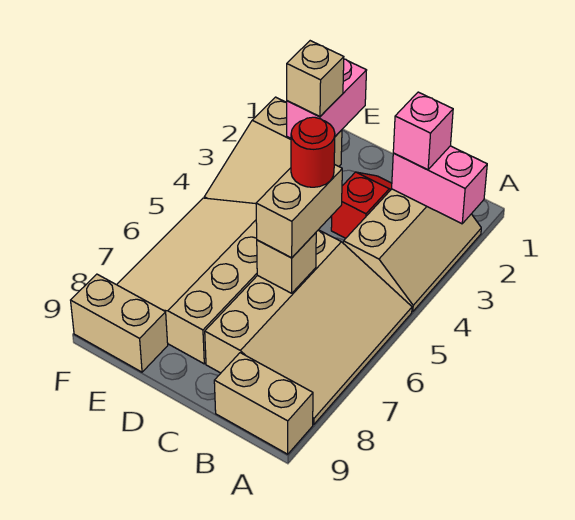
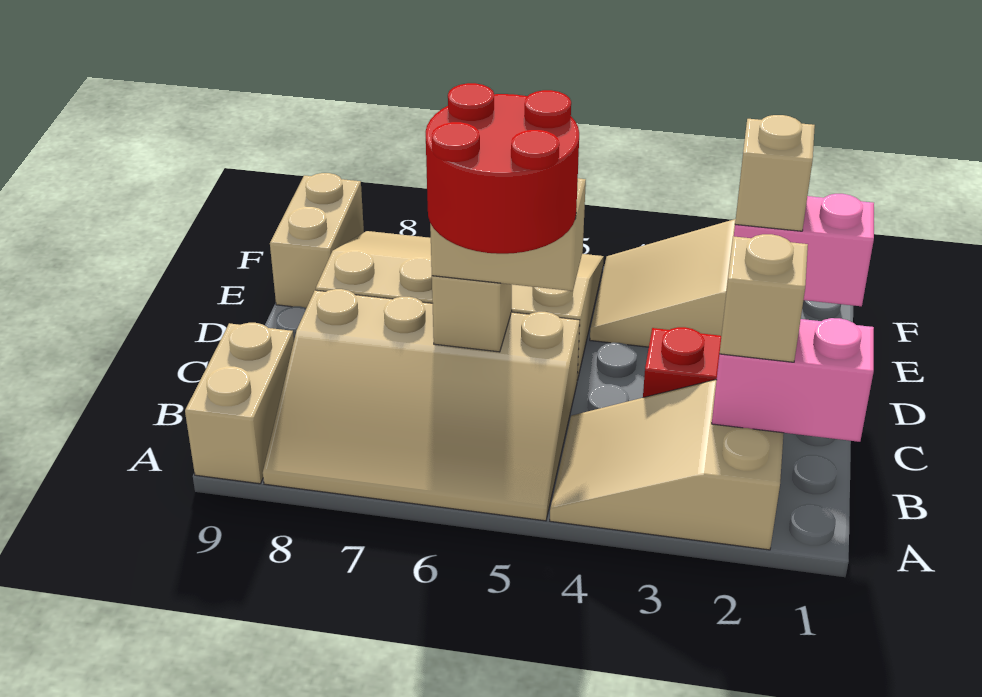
tan slope A2:B4 level 1 top B -> tan slope A2:B4 level 1 top 2
pink brick A2:B2 level 2 -> pink brick B1:B2 level 2
pink brick B2 level 3 -> tan brick B2 level 3
red round brick C5 level 4 -> red round brick B5:C6 level 4

